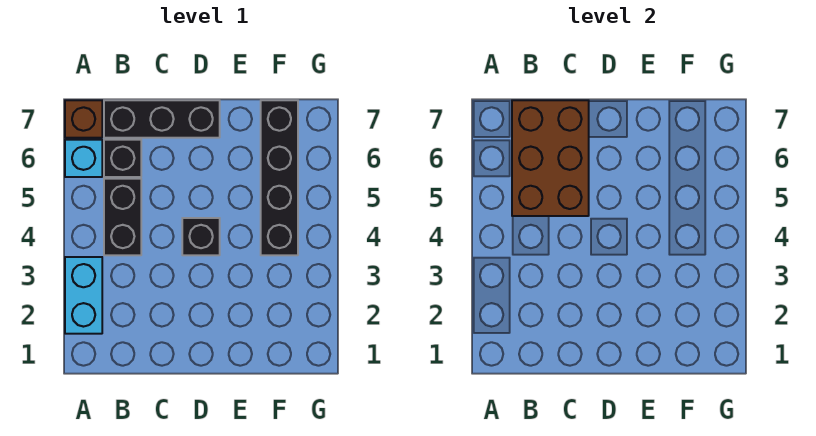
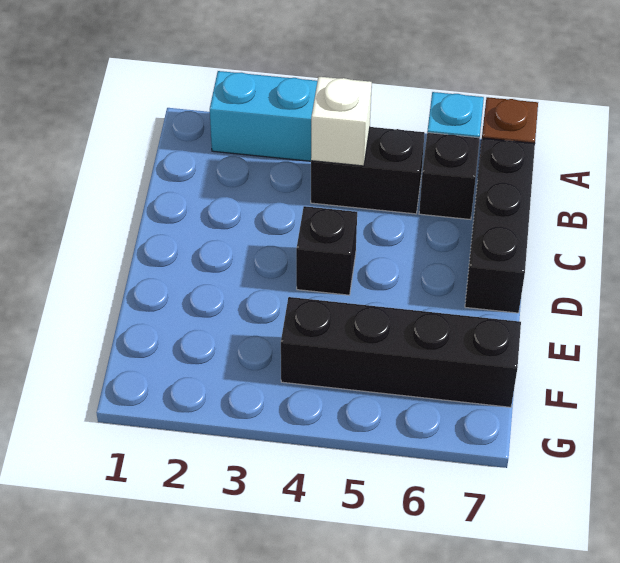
none -> white brick B4 level 2
brown brick B5:C7 level 2 -> none

